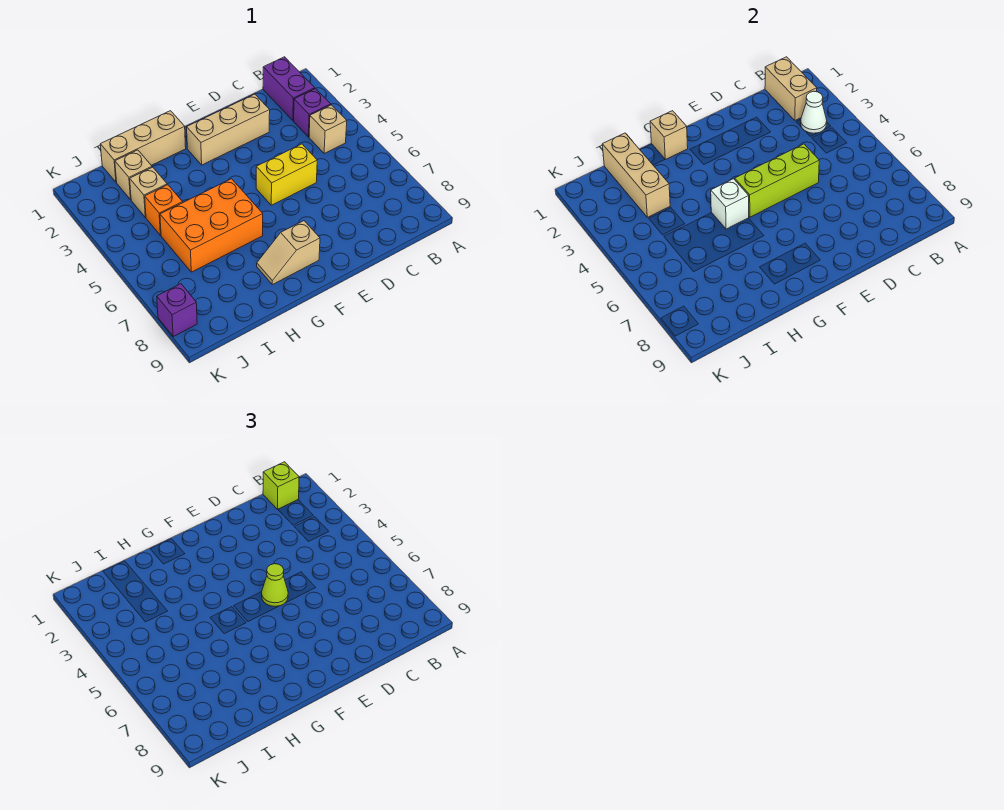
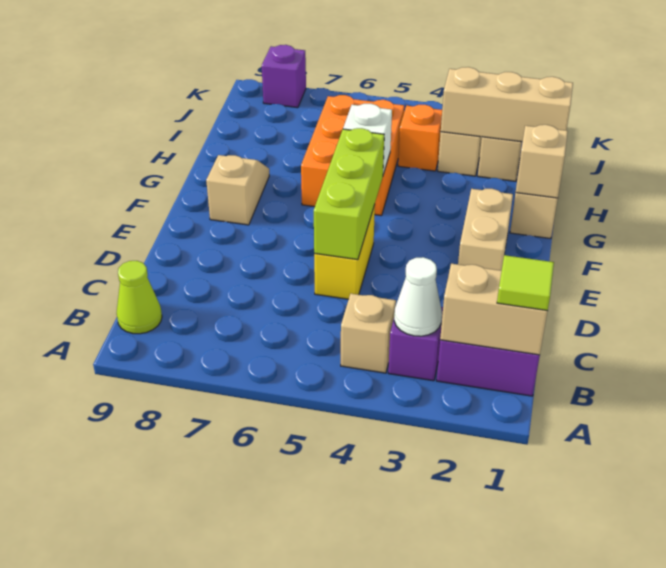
lime brick B1 level 3 -> lime tile B1 level 3
tan brick D2:F2 level 1 -> tan brick E2:F2 level 1
lime cone E5 level 3 -> lime cone B9 level 1

